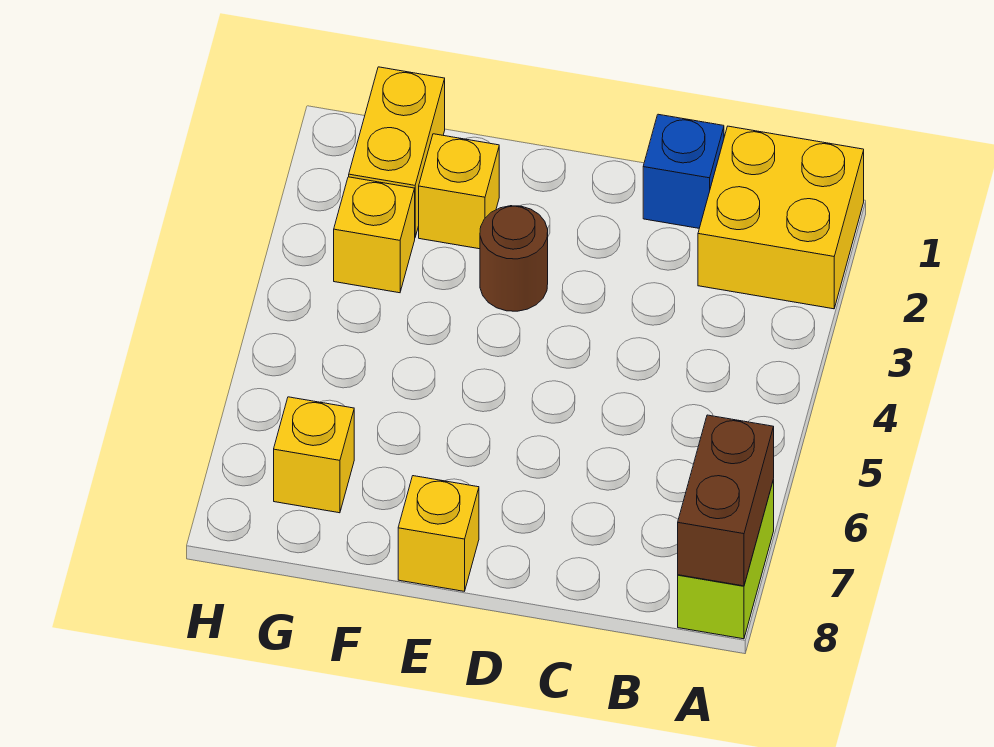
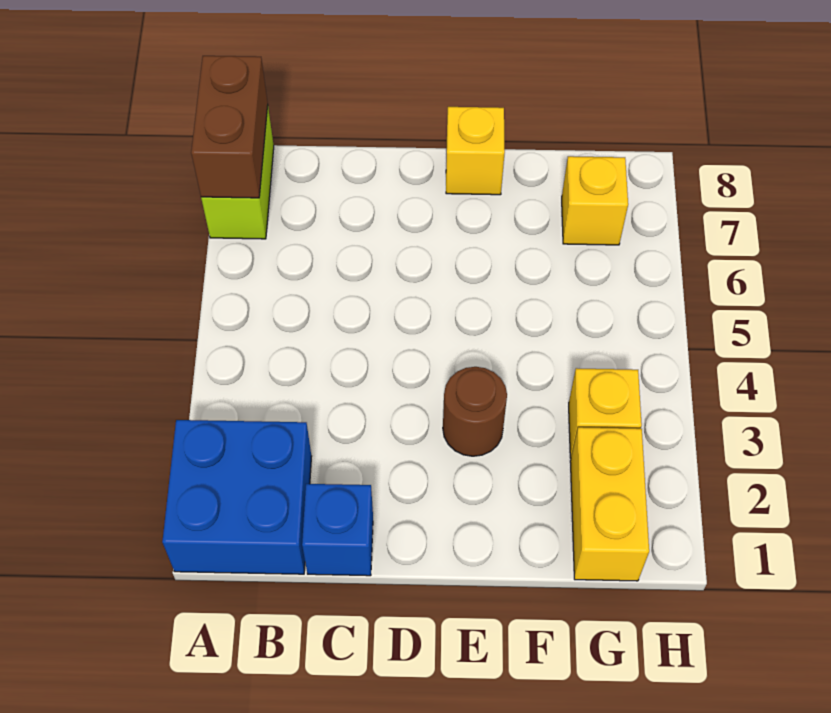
yellow brick A1:B2 level 1 -> blue brick A1:B2 level 1
yellow brick F2 level 1 -> none

